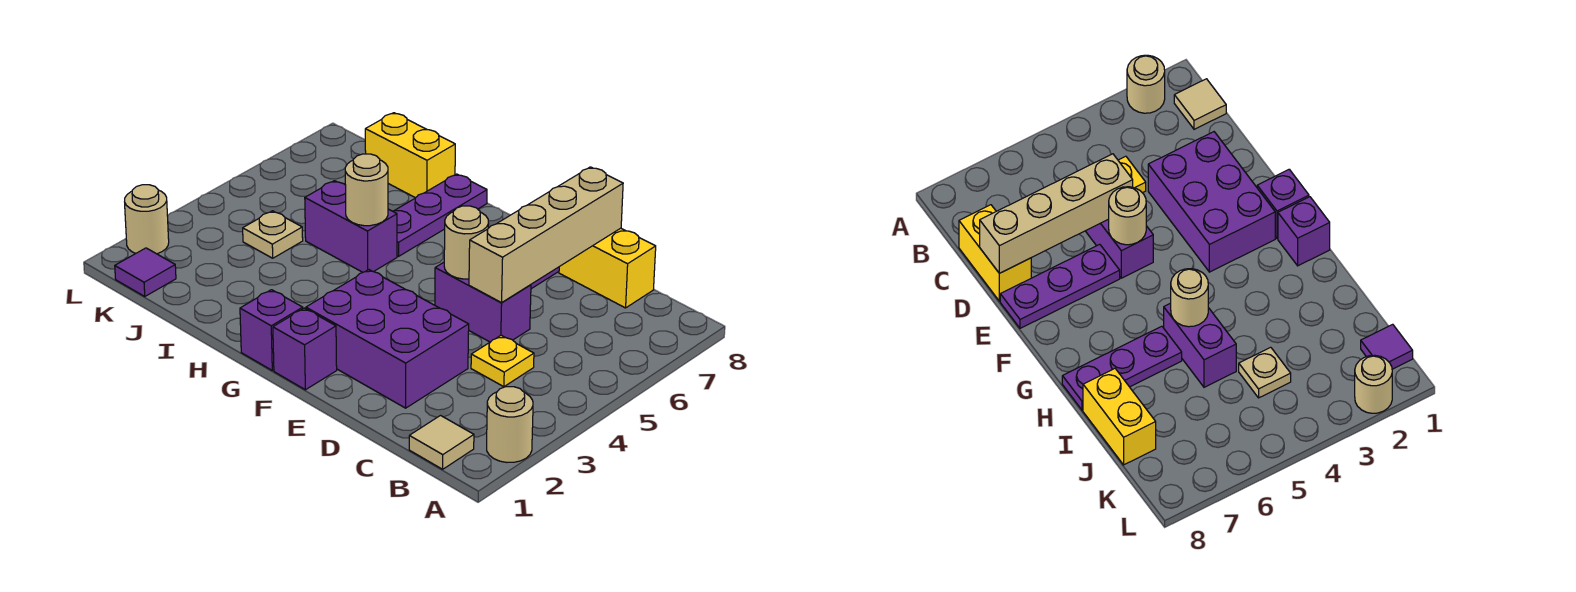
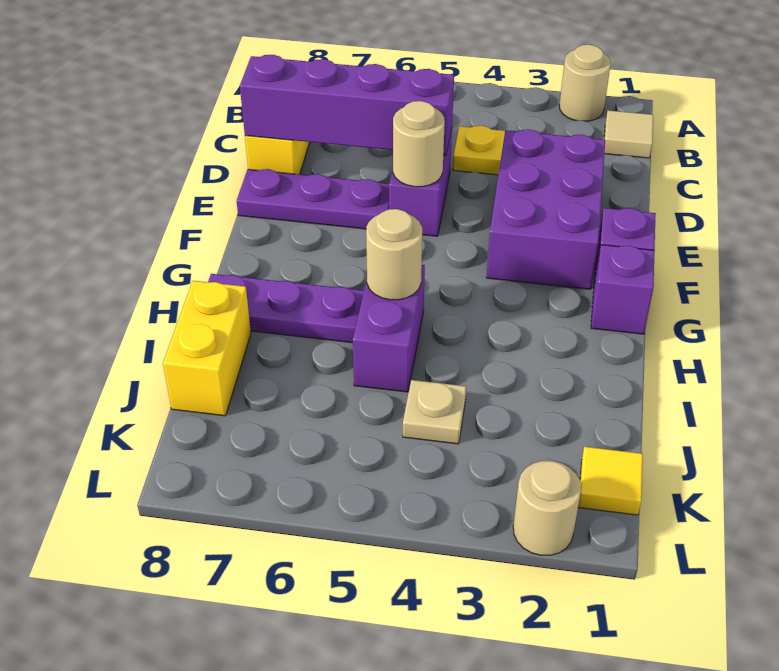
tan brick D5:D8 level 2 -> purple brick D5:D8 level 2
purple tile K1 level 1 -> yellow tile K1 level 1

